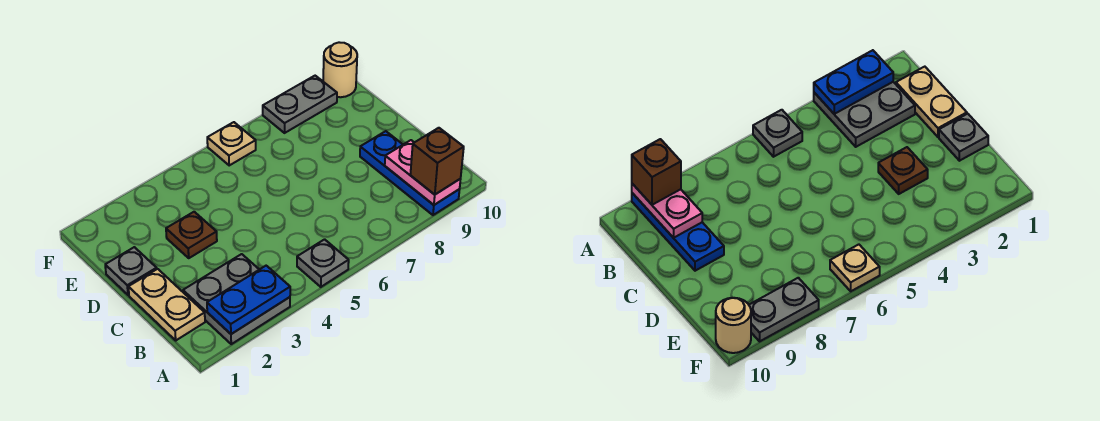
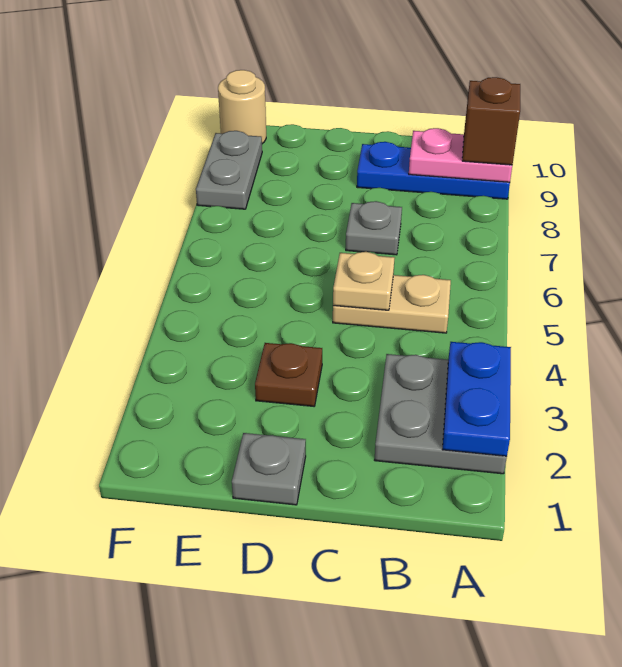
grey plate A5 level 1 -> grey plate C7 level 1
tan plate B1:C1 level 1 -> tan plate B5:C5 level 1
tan plate F6 level 1 -> tan plate C5 level 2

